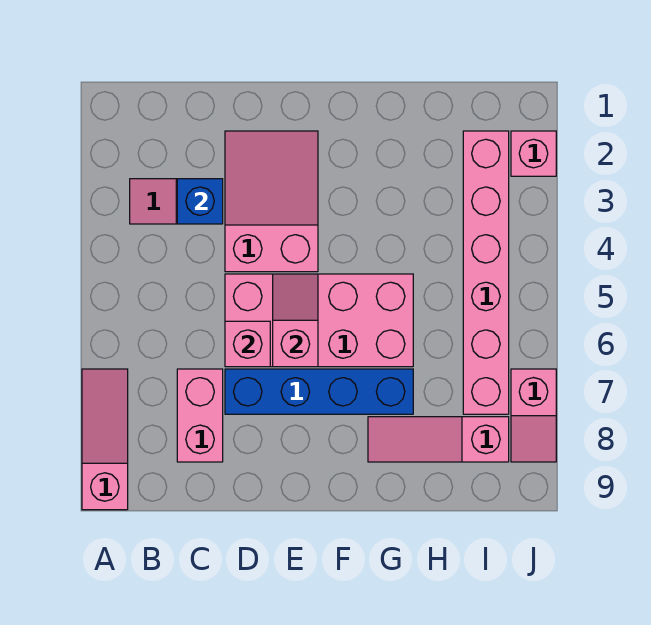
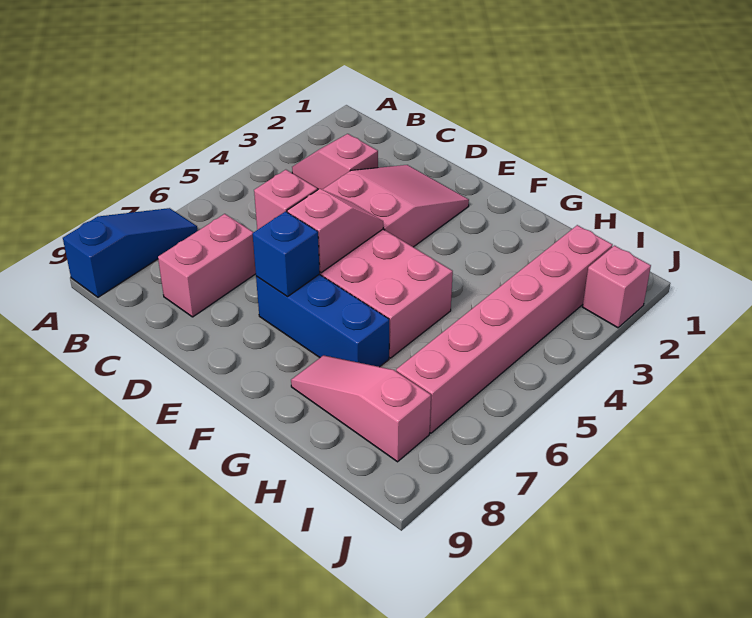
pink slope A7:A9 level 1 top 9 -> blue slope A7:A9 level 1 top 9
blue brick C3 level 2 -> blue brick E7 level 2
blue brick D7:G7 level 1 -> blue brick E7:G7 level 1
pink slope J7:J8 level 1 top 7 -> none

